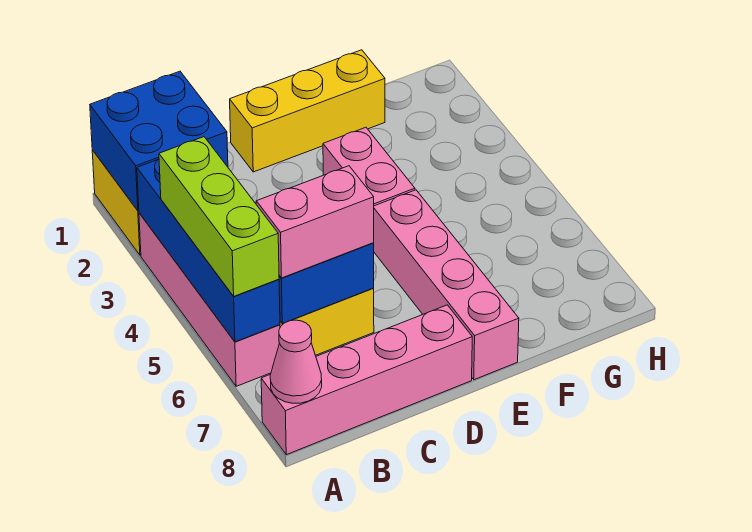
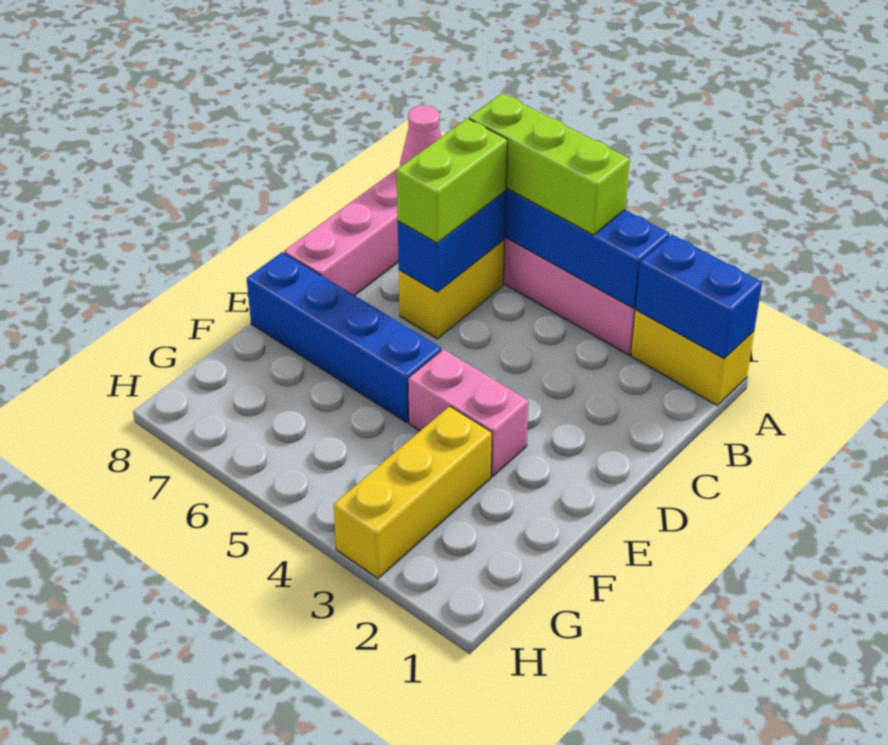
blue brick A1:B2 level 2 -> blue brick A1:A2 level 2
pink brick B6:C6 level 3 -> lime brick B6:C6 level 3
yellow brick D1:F1 level 1 -> yellow brick F3:H3 level 1
pink brick E5:E8 level 1 -> blue brick E5:E8 level 1

